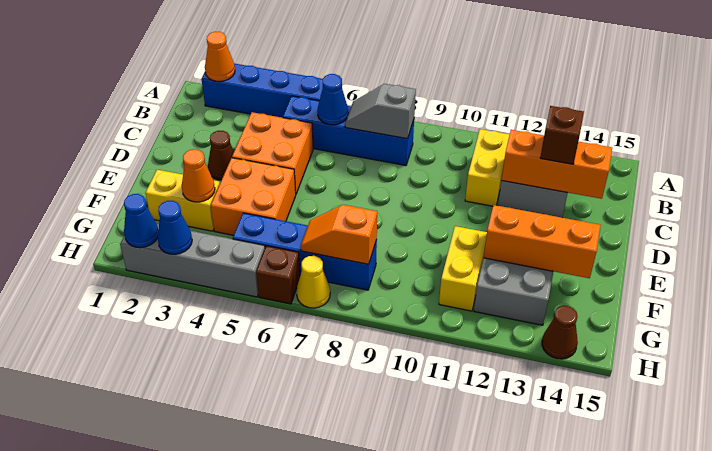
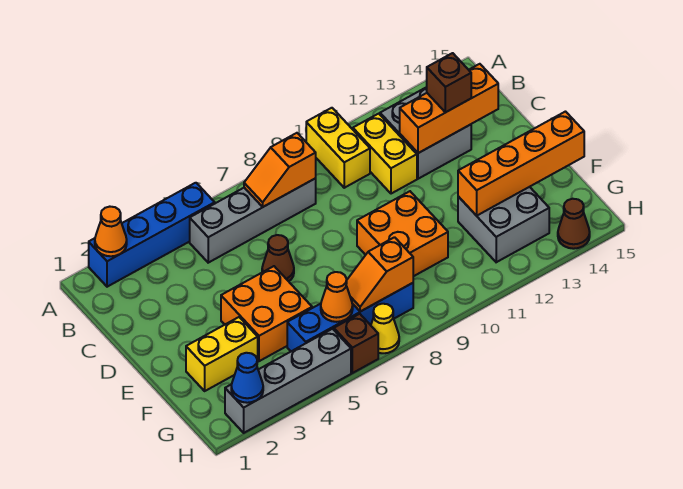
blue brick B5:B8 level 1 -> grey brick B5:B8 level 1
blue cone B6 level 2 -> none
grey slope B7:B8 level 2 top 8 -> orange slope B7:B8 level 2 top 8
orange brick C4:D5 level 1 -> orange brick E9:F10 level 1
brown cone D3 level 1 -> brown cone D6 level 1
orange cone F3 level 2 -> orange cone G6 level 2
yellow brick F11:G11 level 1 -> yellow brick A10:B10 level 1
orange brick F12:F14 level 2 -> orange brick F12:F15 level 2
blue cone H3 level 2 -> none

